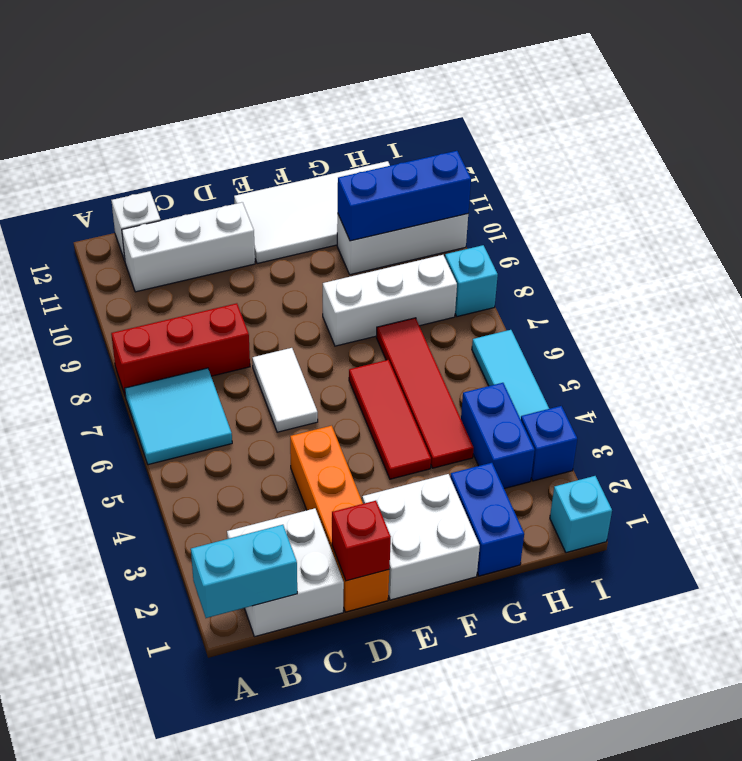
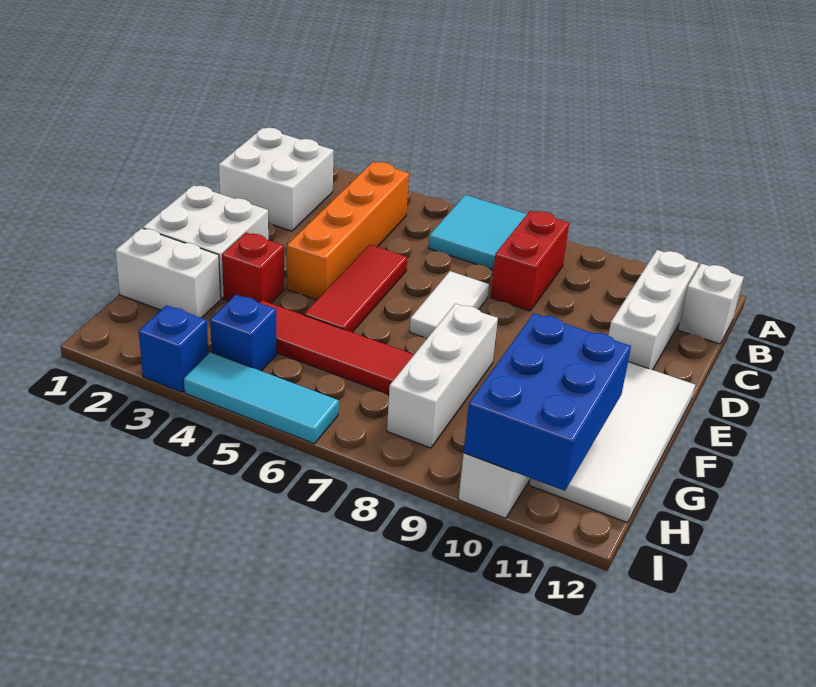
cyan brick A1:B1 level 2 -> none
red brick A8:C8 level 1 -> red brick B8:C8 level 1
orange brick D1:D4 level 1 -> orange brick B4:E4 level 1
red brick D1 level 2 -> red brick F3 level 1
white tile D6:D7 level 1 -> white tile D7:E7 level 1
red tile F4:F6 level 1 -> red tile D5:F5 level 1
blue brick G1:G2 level 1 -> white brick G1:G2 level 1
blue brick G10:I10 level 2 -> blue brick G10:I11 level 2
blue brick H3:H4 level 1 -> blue brick H4 level 1
cyan brick I1 level 1 -> none
cyan brick I8 level 1 -> none

